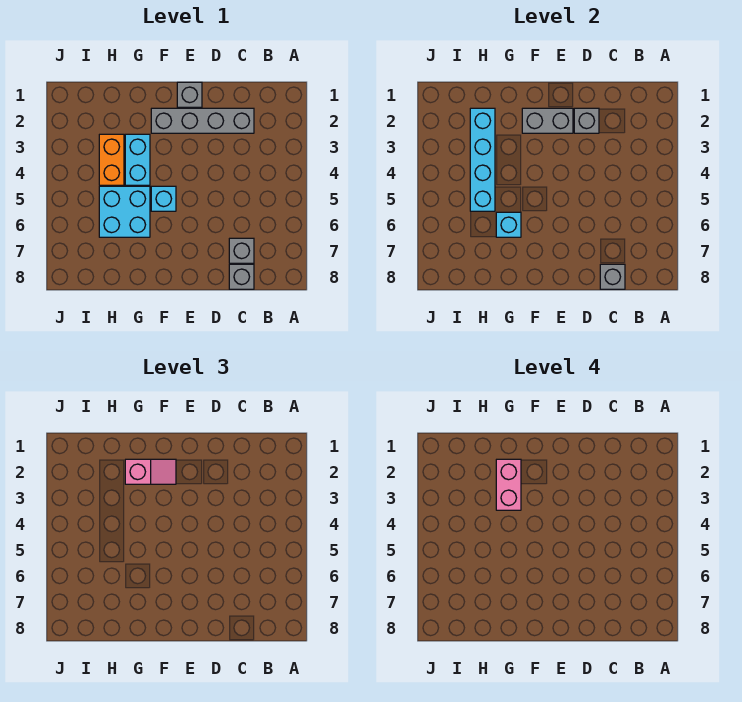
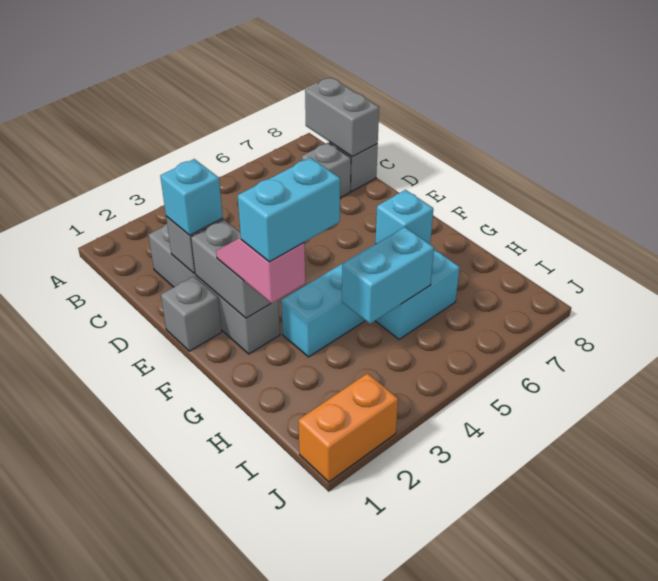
grey brick C8 level 2 -> grey brick B8:C8 level 2
cyan brick F5 level 1 -> cyan brick D2 level 3
pink brick G2:G3 level 4 -> cyan brick G2:G3 level 4
cyan brick H2:H5 level 2 -> cyan brick H4:H5 level 2
orange brick H3:H4 level 1 -> orange brick J1:J2 level 1

